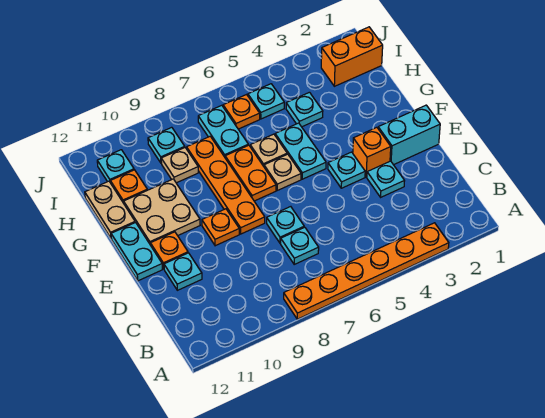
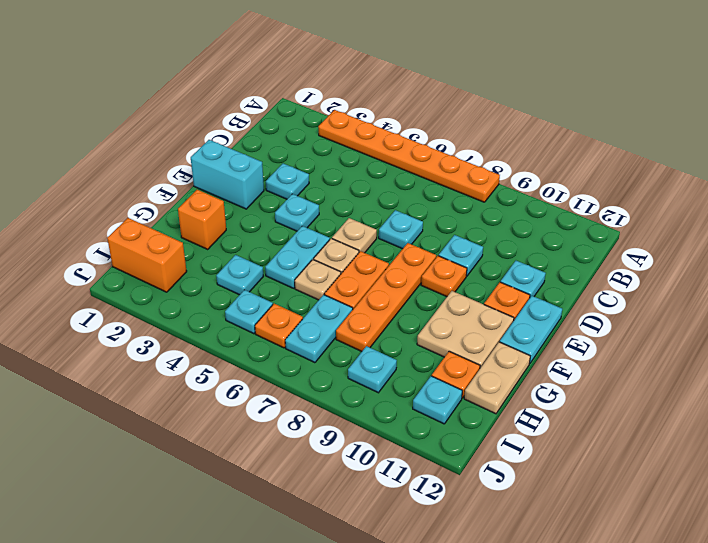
cyan plate C7 level 1 -> cyan plate D9 level 1
orange brick E3 level 1 -> orange brick G2 level 1
tan plate H9 level 1 -> tan plate E6 level 1

